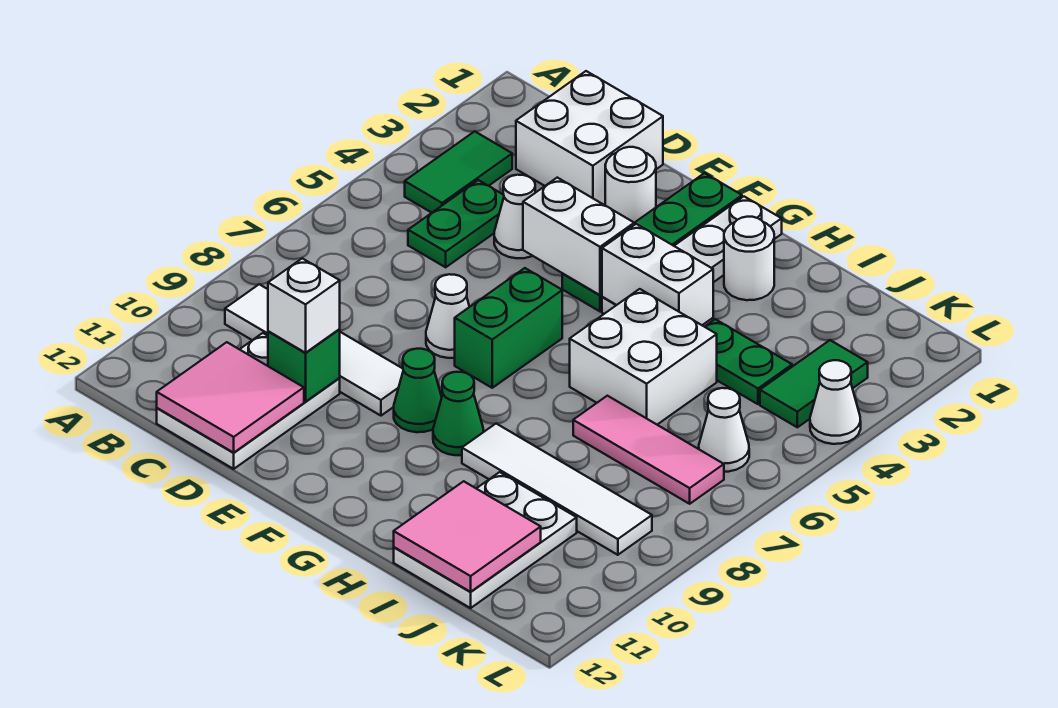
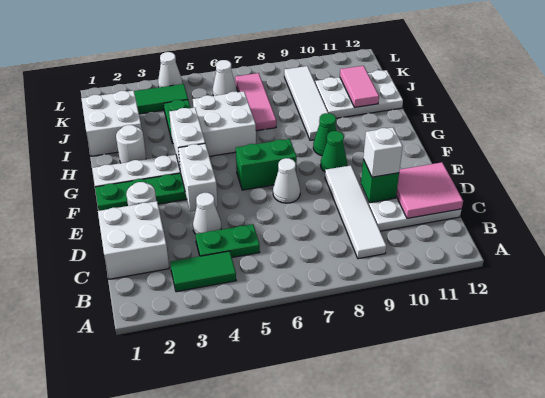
none -> white brick I1:J2 level 1
pink tile I11:J12 level 2 -> pink tile I11:J11 level 2

